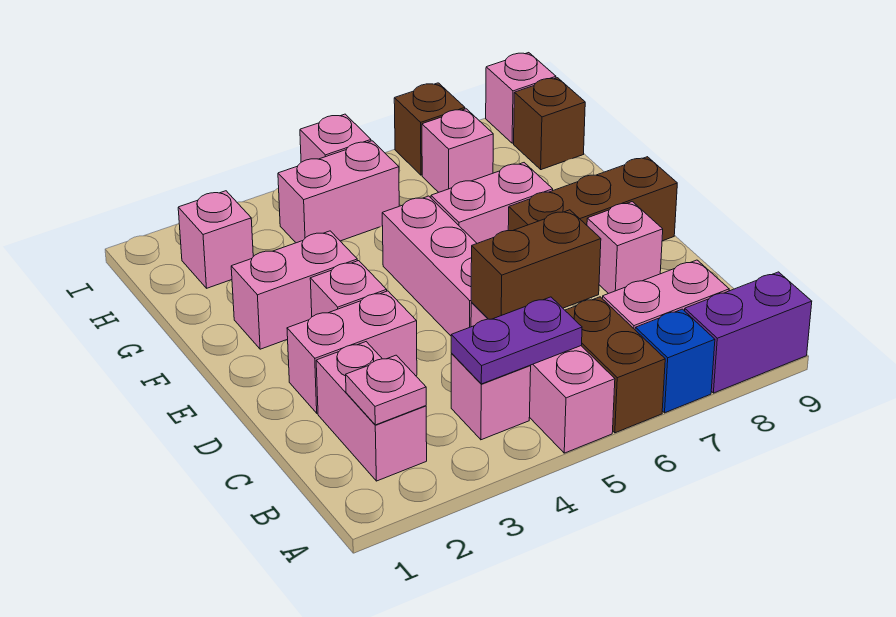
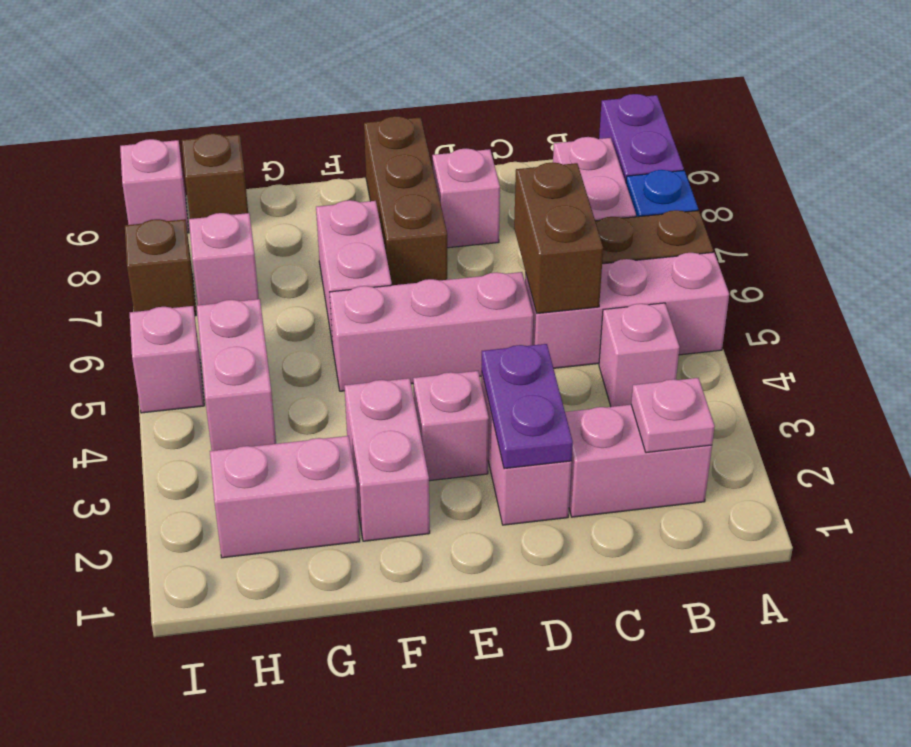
purple plate B4:B5 level 2 -> purple plate D2:D3 level 2
pink brick H2 level 1 -> pink brick G2:H2 level 1

